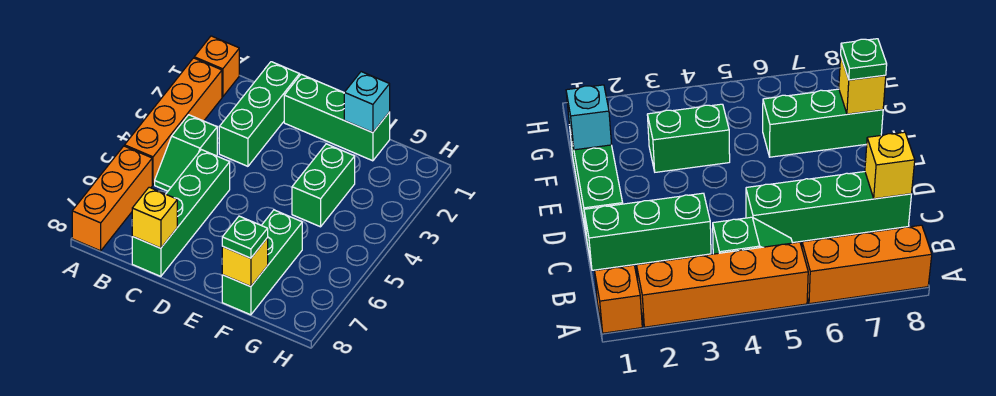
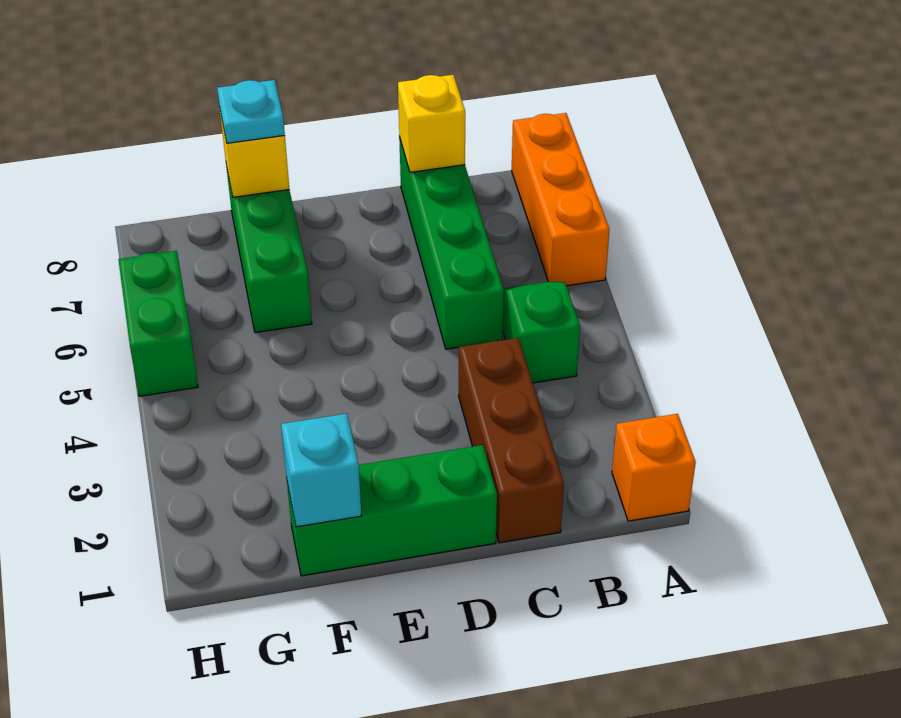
orange brick A2:A5 level 1 -> none
green brick C1:C3 level 1 -> brown brick C1:C3 level 1
green brick F3:F4 level 1 -> green brick H5:H6 level 1
green plate F8 level 3 -> cyan plate F8 level 3

